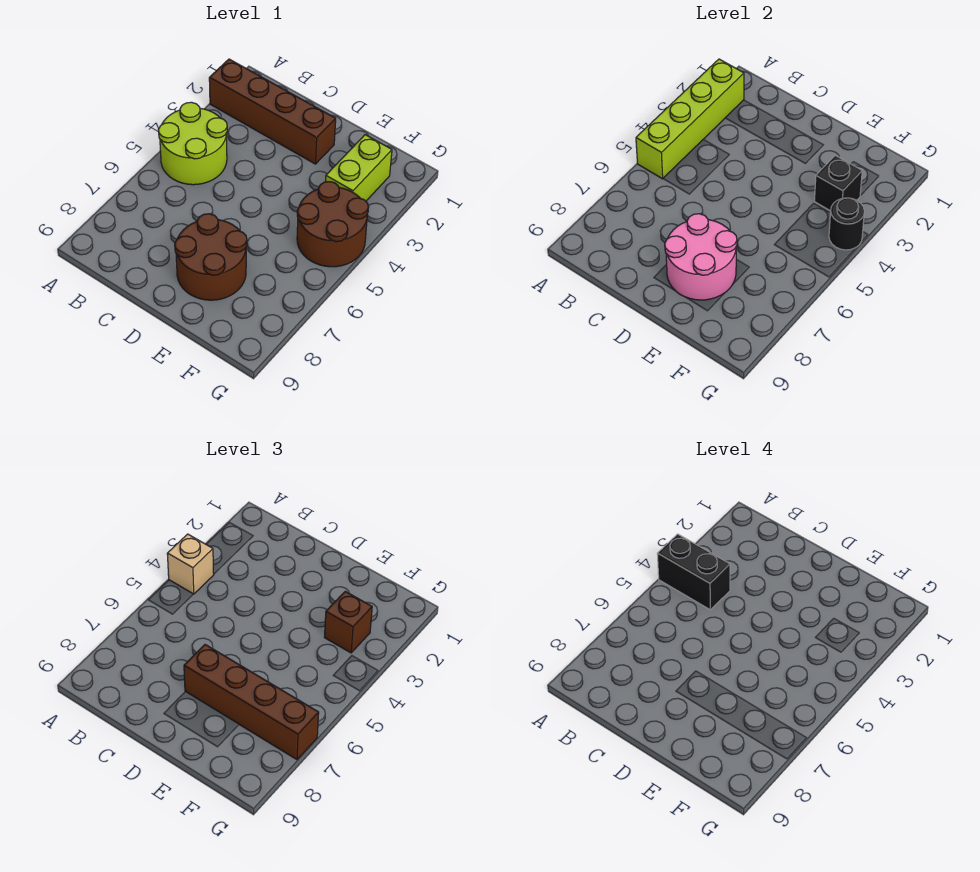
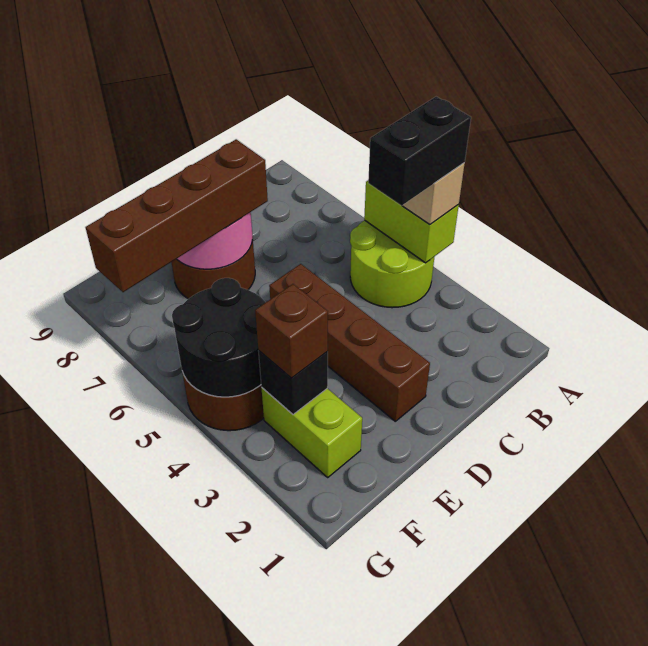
brown brick A2:D2 level 1 -> brown brick D2:D5 level 1
lime brick A2:A5 level 2 -> lime brick A4:A5 level 2
black round brick G4 level 2 -> black round brick F4:G5 level 2

